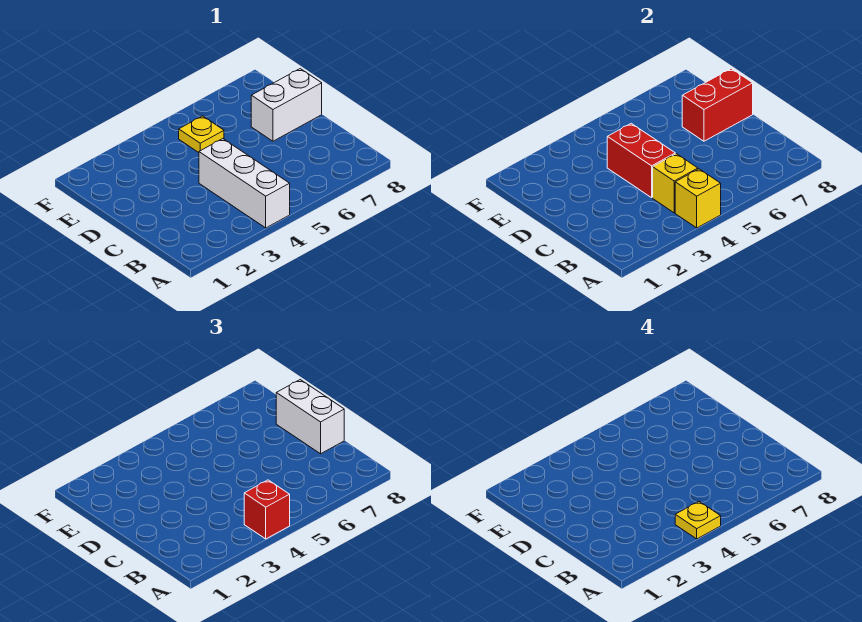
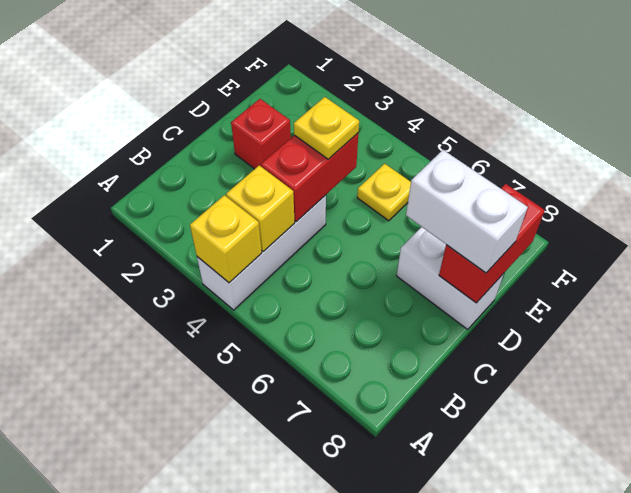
red brick A4 level 3 -> red brick D2 level 1
yellow plate A4 level 4 -> yellow plate D4 level 3
white brick C8:D8 level 3 -> white brick D7:D8 level 3
red brick D7:D8 level 2 -> red brick D8:E8 level 2

